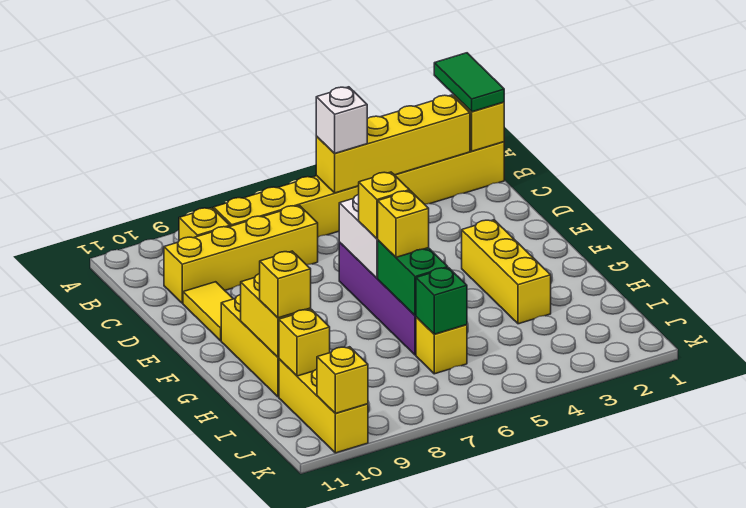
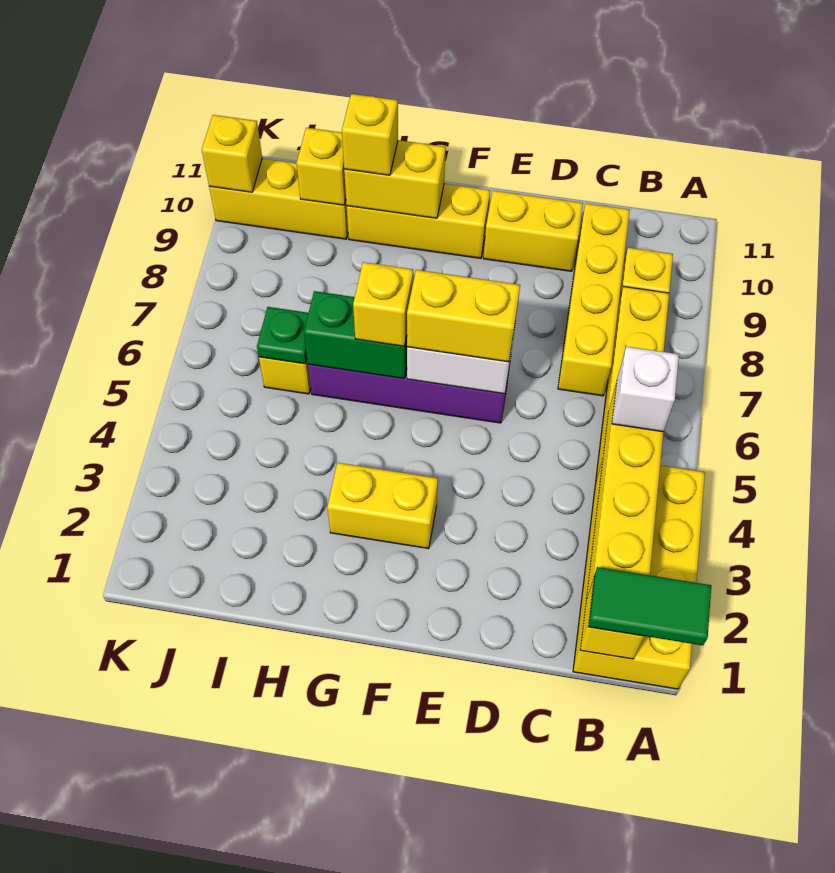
yellow tile D10:E10 level 1 -> yellow brick D10:E10 level 1
yellow brick F3:H3 level 1 -> yellow brick F3:G3 level 1
yellow brick F6 level 3 -> yellow brick E6:F6 level 3
green brick I6 level 2 -> green plate I6 level 2

